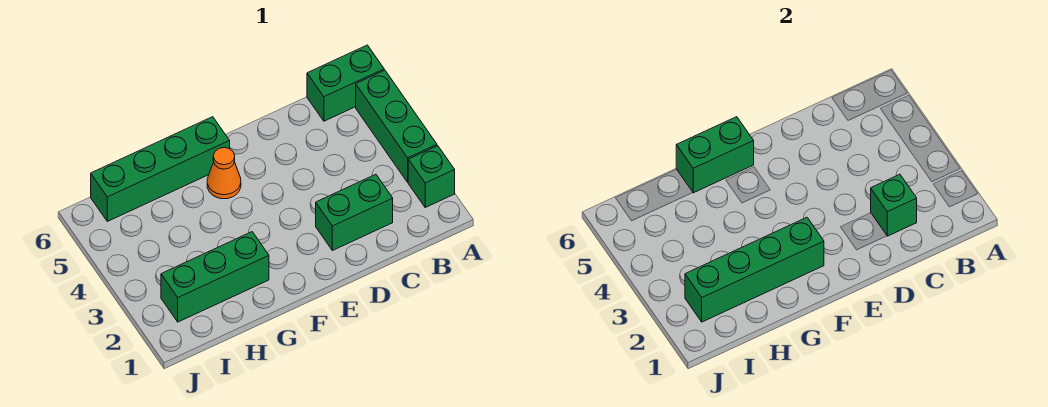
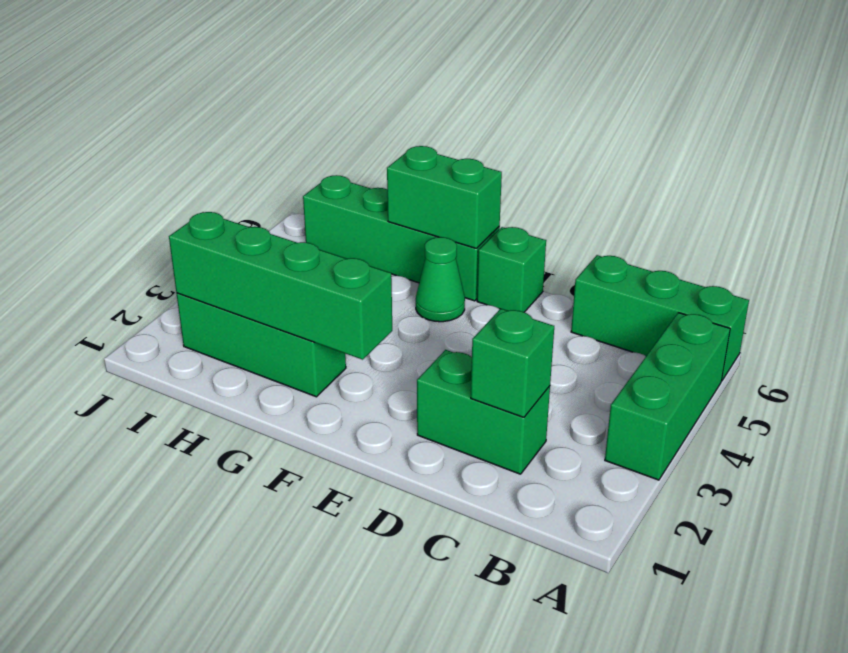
green brick A2 level 1 -> green brick E6 level 1
green brick A6:B6 level 1 -> green brick A6:C6 level 1
orange cone F5 level 1 -> green cone F5 level 1

